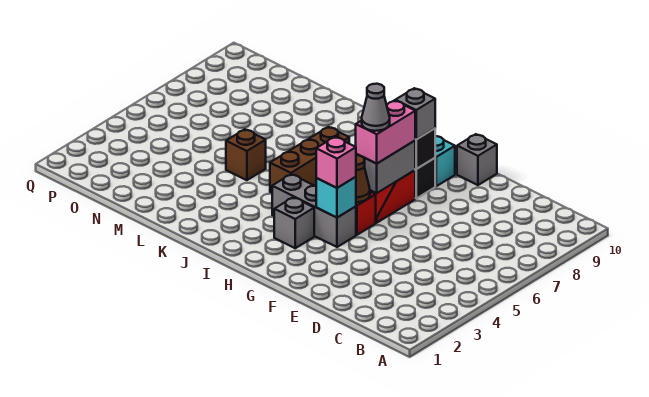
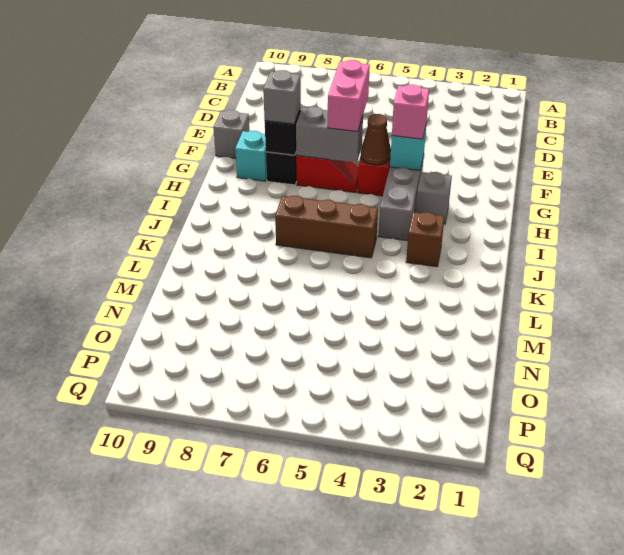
pink brick G6:G7 level 3 -> pink brick F6:G6 level 3
grey cone G6 level 4 -> none
brown brick L5 level 1 -> brown brick J3 level 1

